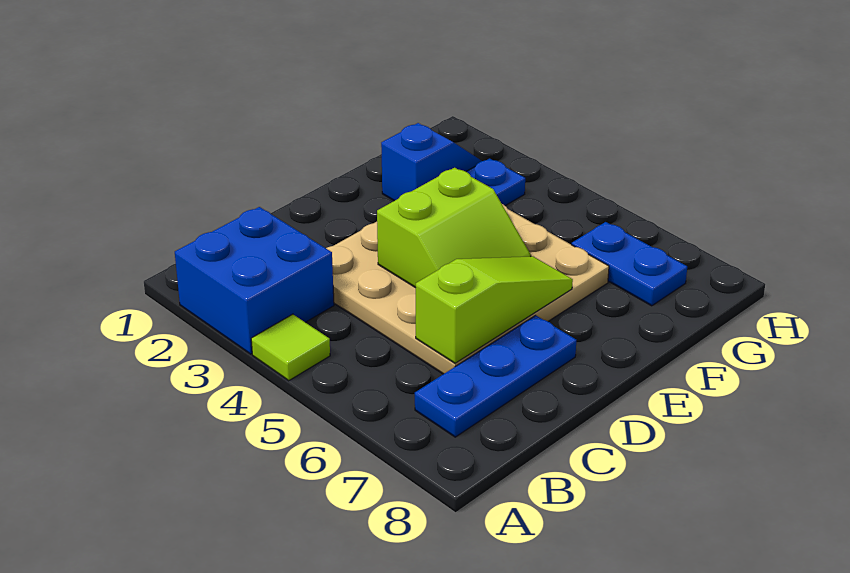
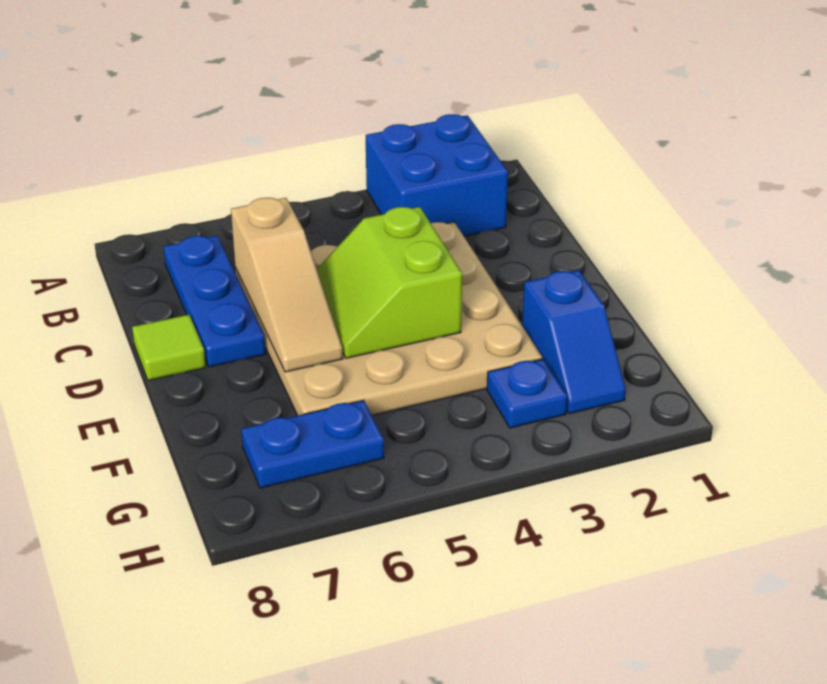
lime tile A4 level 1 -> lime tile D8 level 1
lime slope C6:E6 level 2 top C -> tan slope C6:E6 level 2 top C

